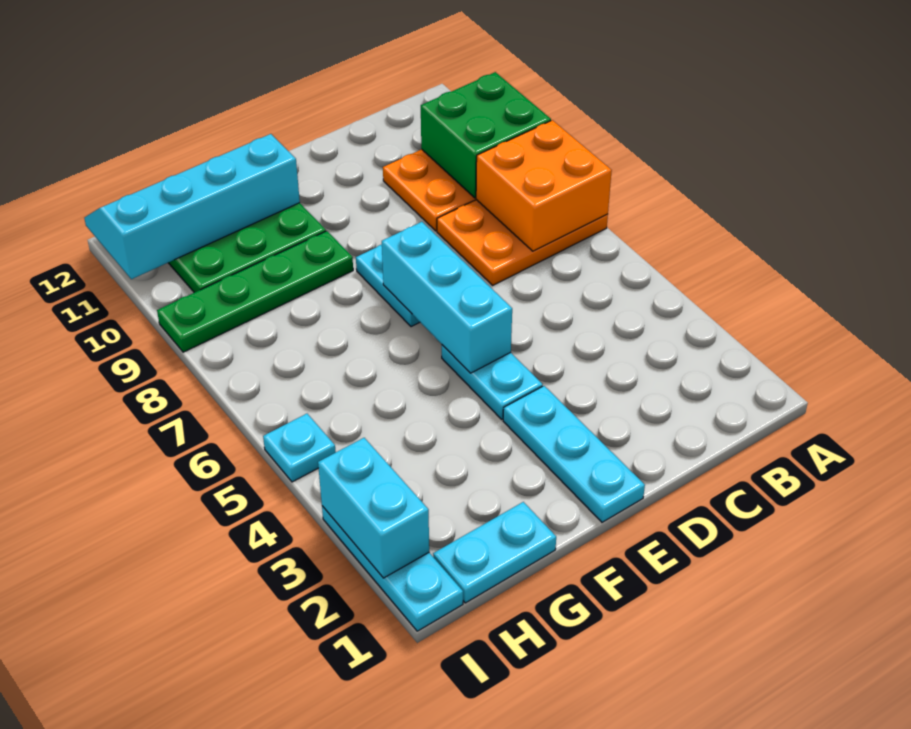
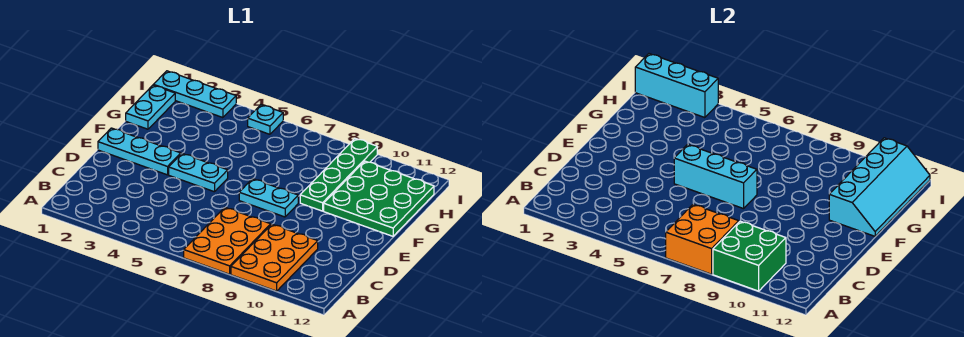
cyan brick I2:I3 level 2 -> cyan brick I1:I3 level 2

